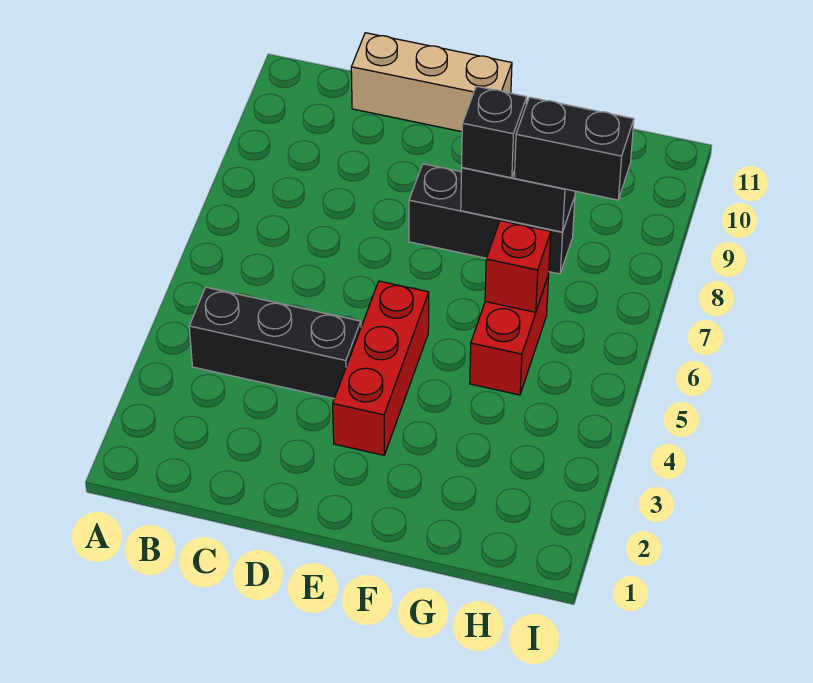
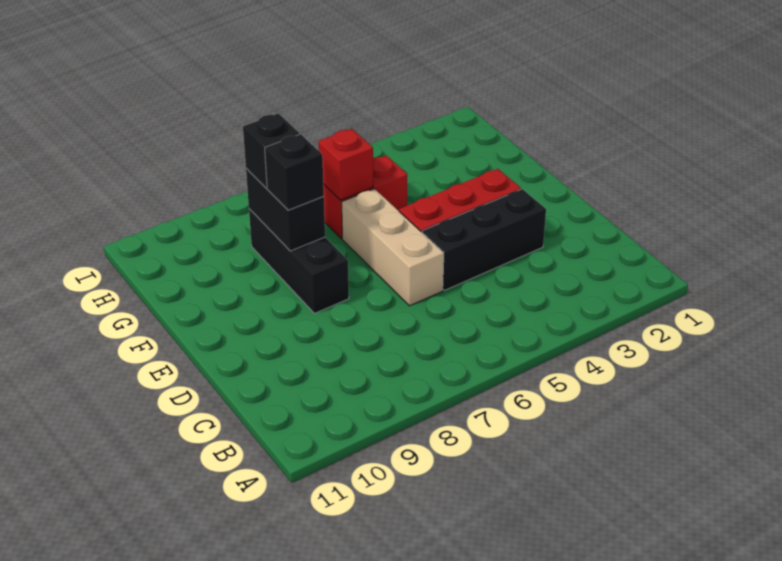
black brick B4:D4 level 1 -> black brick D3:D5 level 1
tan brick C11:E11 level 1 -> tan brick D6:F6 level 1
black brick G8:H8 level 3 -> black brick G8 level 3

